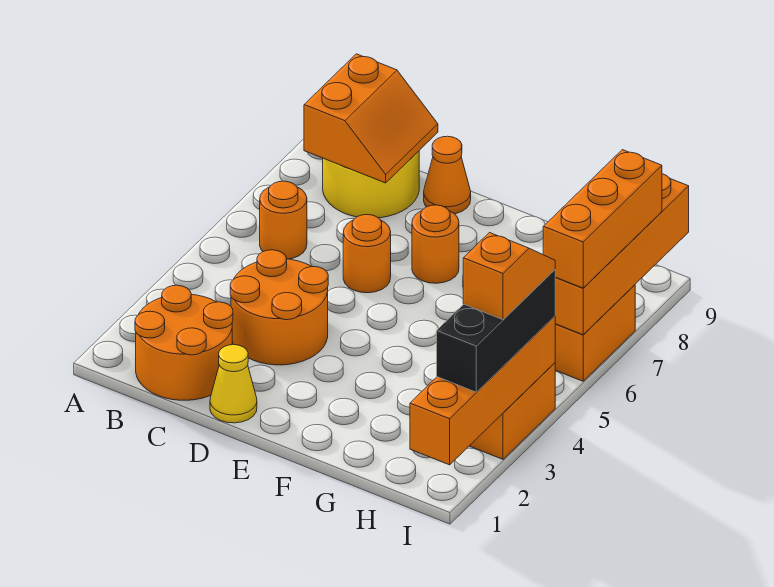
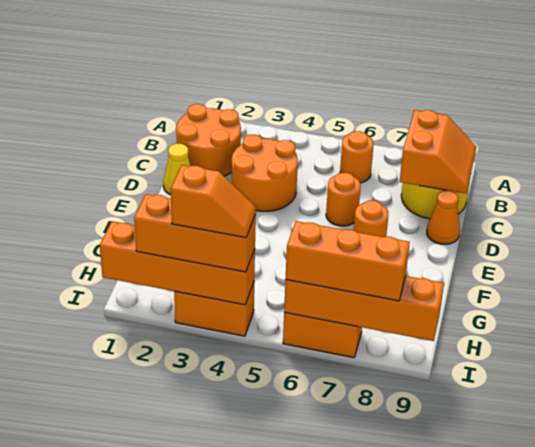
orange slope B8:C9 level 2 top B -> orange slope B8:C9 level 2 top 8
black brick I2:I4 level 3 -> orange brick I2:I4 level 3

